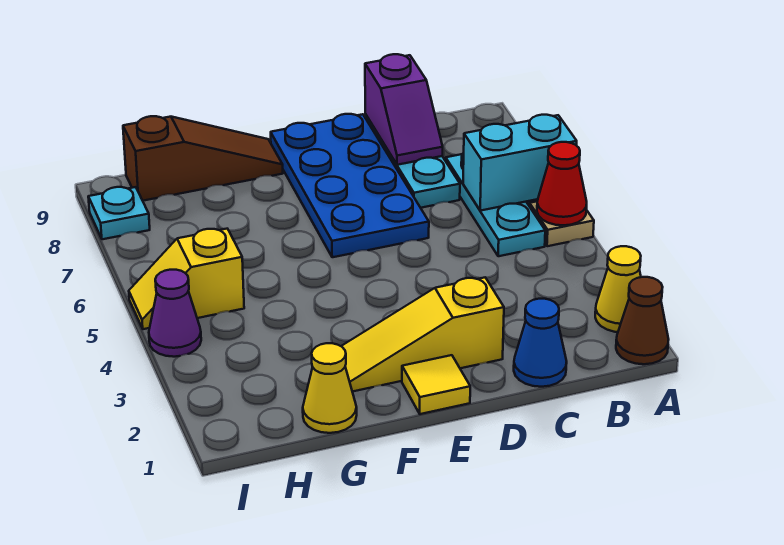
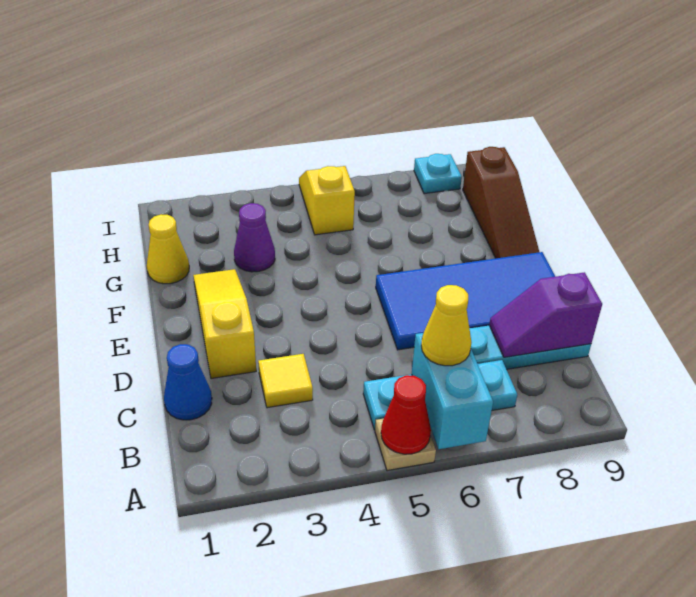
brown cone A1 level 1 -> none
yellow cone A2 level 1 -> yellow cone B6 level 3
blue plate D6:E9 level 1 -> blue tile D6:E9 level 1
yellow tile E1 level 1 -> yellow tile C3 level 1
purple cone I4 level 1 -> purple cone G3 level 1

